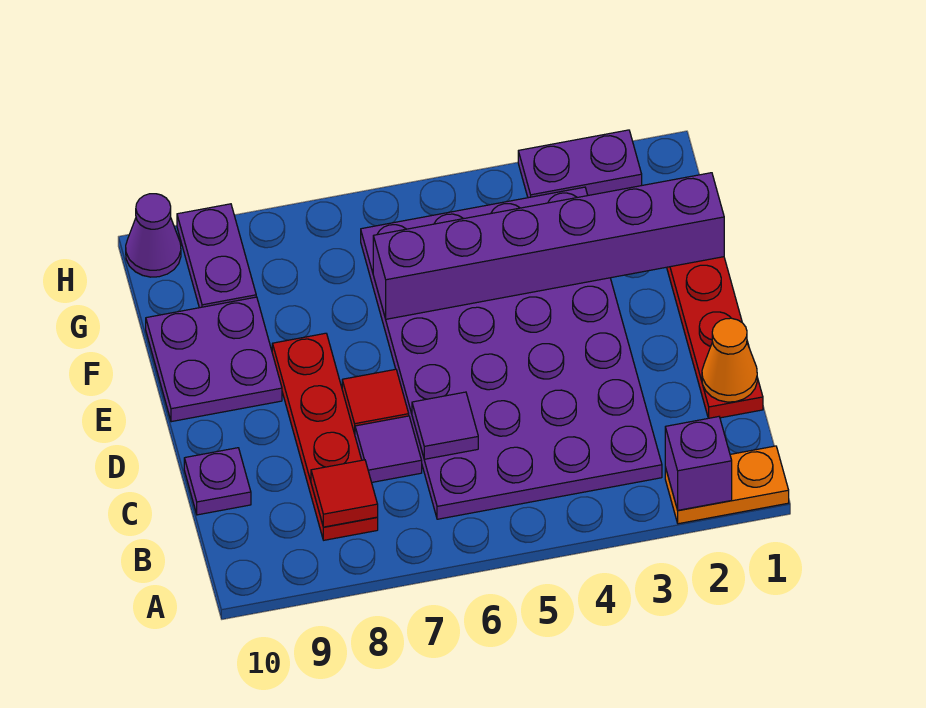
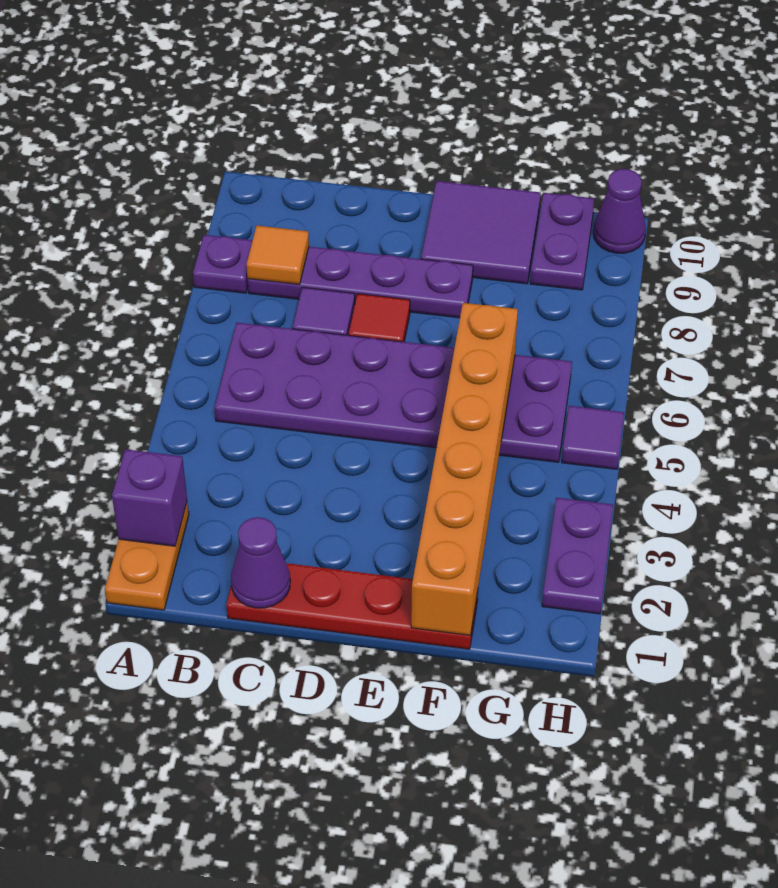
purple plate B3:G6 level 1 -> purple plate B5:G6 level 1
red plate B8:E8 level 1 -> purple plate B8:E8 level 1
red tile B8 level 2 -> orange tile B8 level 2
orange cone C1 level 2 -> purple cone C1 level 2
purple tile C6 level 2 -> purple tile H5 level 1
purple plate C10 level 1 -> purple plate A8 level 1
purple plate E9:F10 level 1 -> purple tile E9:F10 level 1
purple brick F1:F6 level 2 -> orange brick F1:F6 level 2
purple plate G9:H9 level 1 -> purple plate G9:G10 level 1

